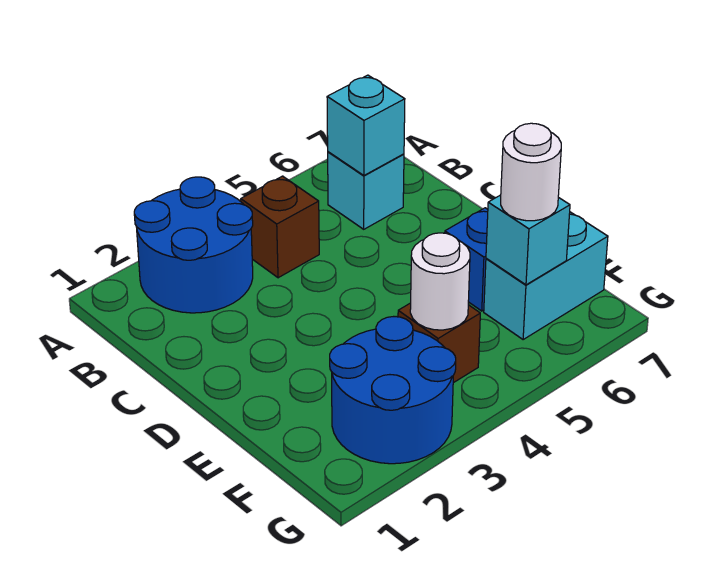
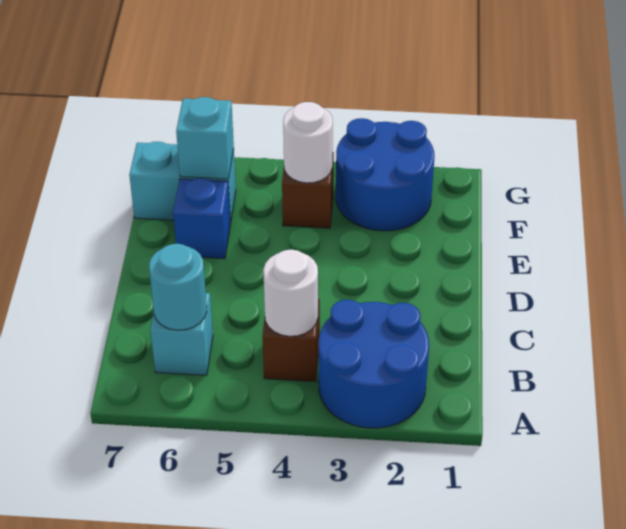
cyan brick B6 level 2 -> cyan round brick B6 level 2
white round brick F6 level 3 -> white round brick B4 level 2

